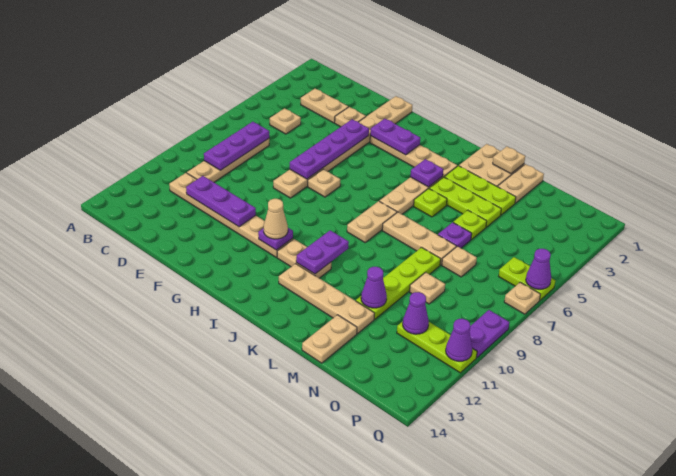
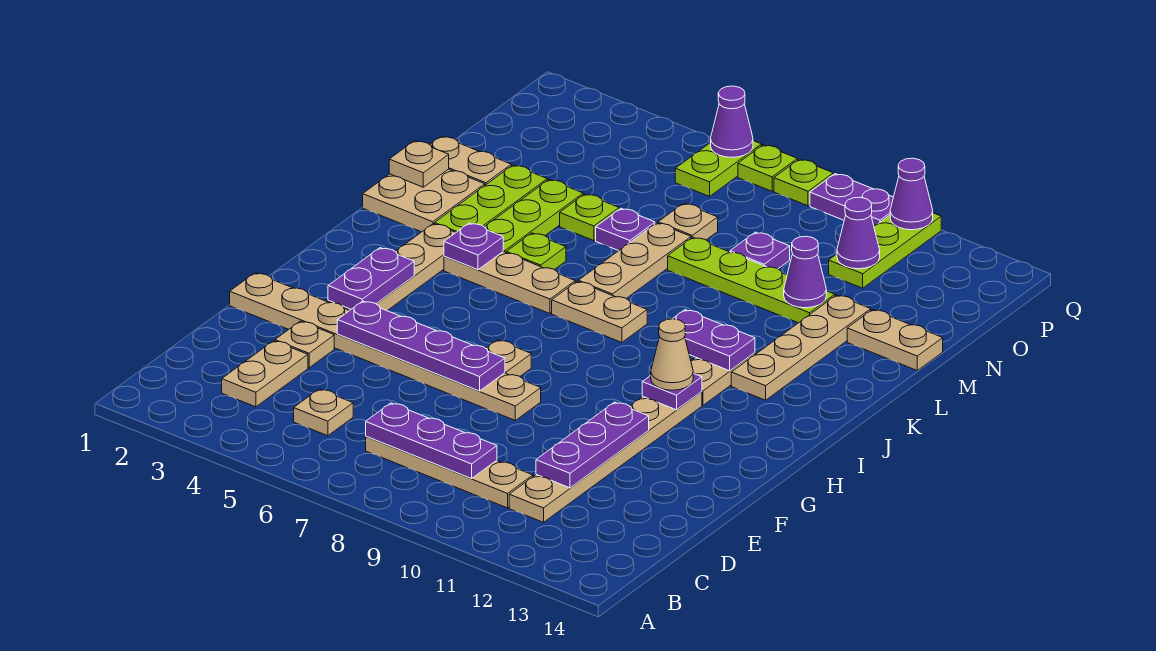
tan plate N9 level 1 -> purple plate N9 level 1
tan plate Q7 level 1 -> lime plate Q7 level 1
none -> lime plate Q8 level 1

